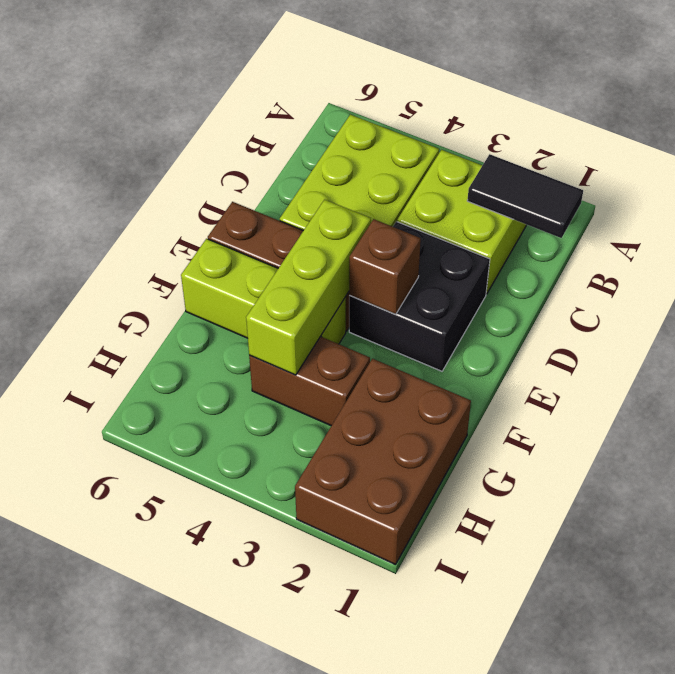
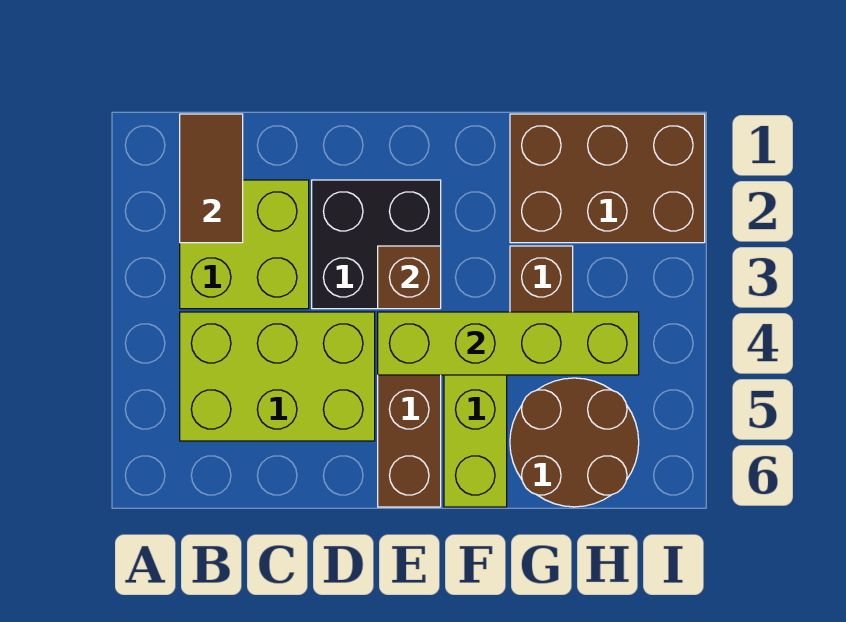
black tile B1:B2 level 2 -> brown tile B1:B2 level 2
lime brick E4:G4 level 2 -> lime brick E4:H4 level 2
none -> brown round brick G5:H6 level 1

